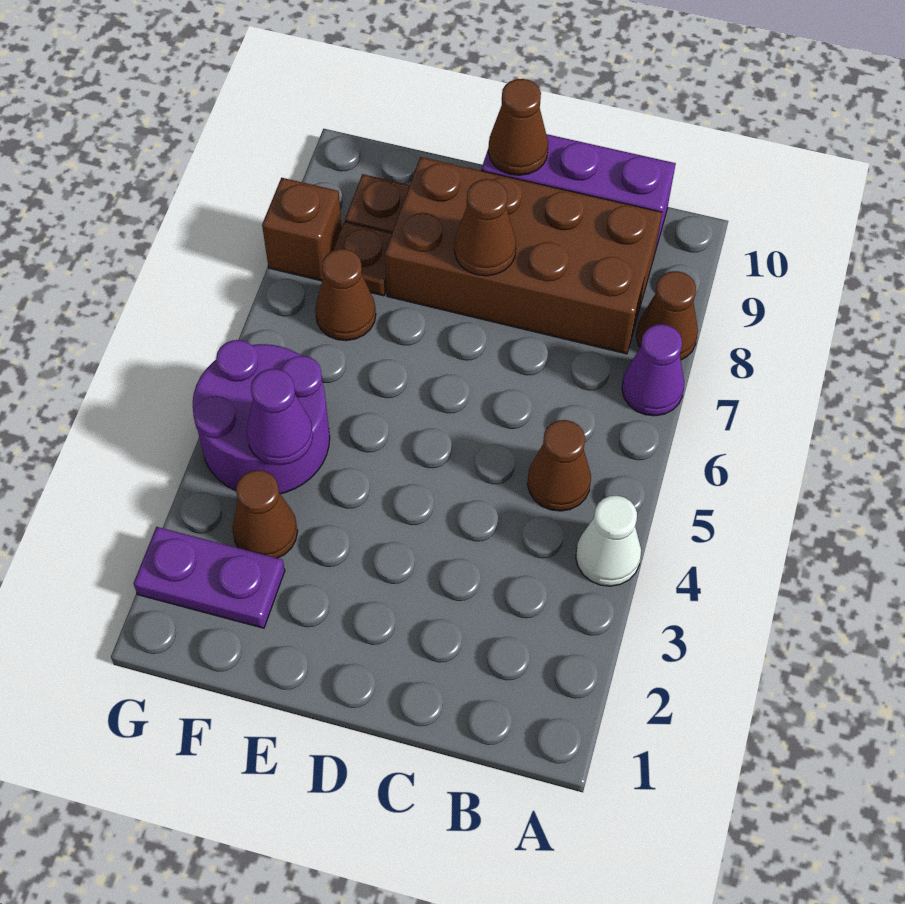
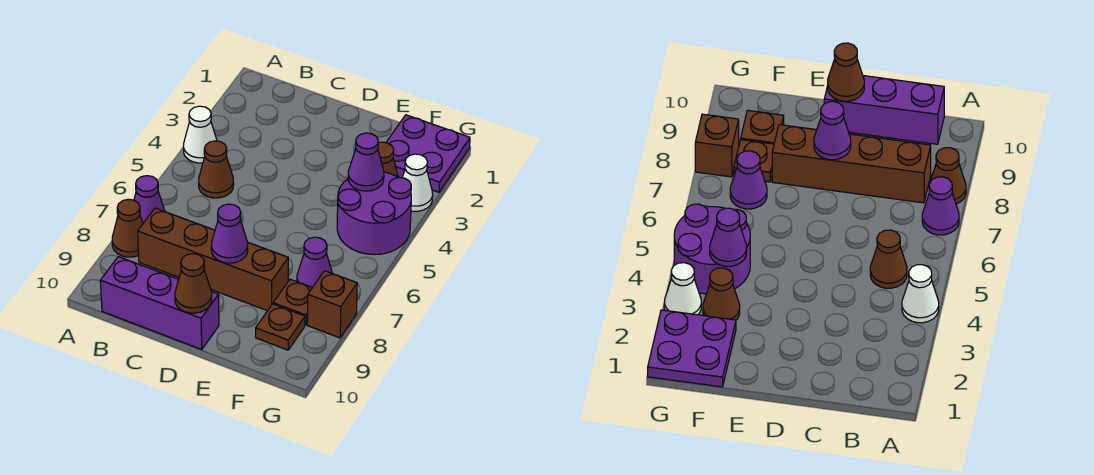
brown brick B8:E9 level 1 -> brown brick B8:E8 level 1
brown cone D8 level 2 -> purple cone D8 level 2
purple plate F2:G2 level 1 -> purple plate F1:G2 level 1
brown cone F7 level 1 -> purple cone F7 level 1
none -> white cone G3 level 1

